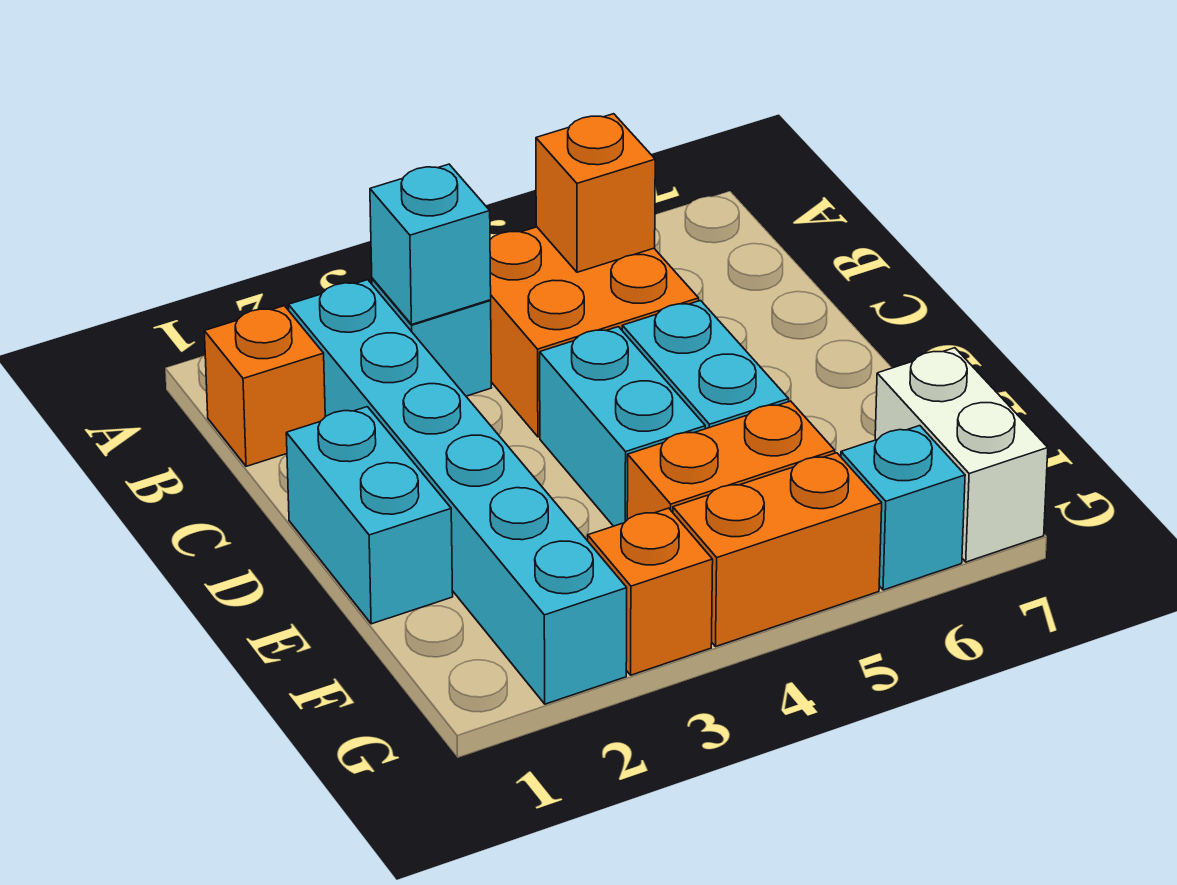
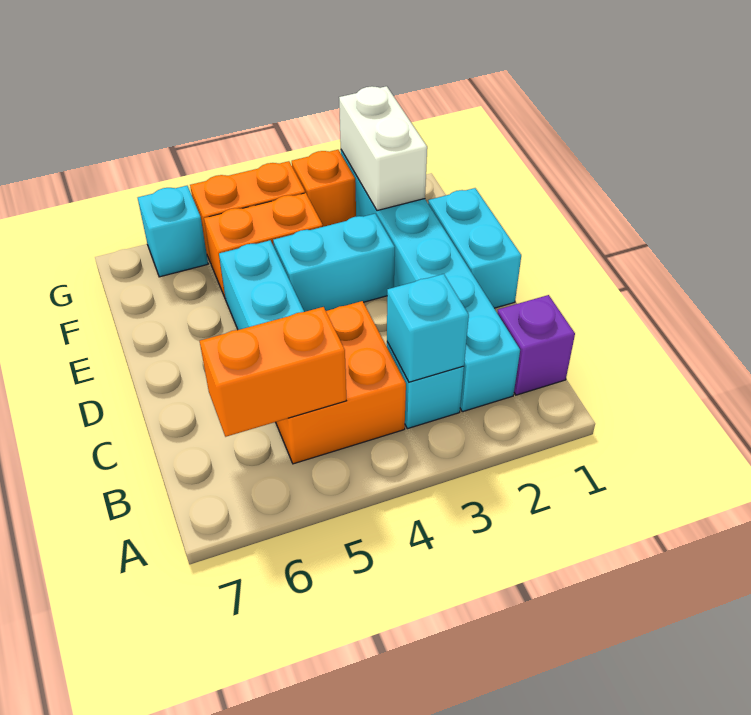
orange brick B1 level 1 -> purple brick B1 level 1
orange brick B5 level 2 -> orange brick B5:B6 level 2
cyan brick D4:E4 level 1 -> cyan brick E3:E4 level 1
white brick F7:G7 level 1 -> white brick F2:G2 level 2

